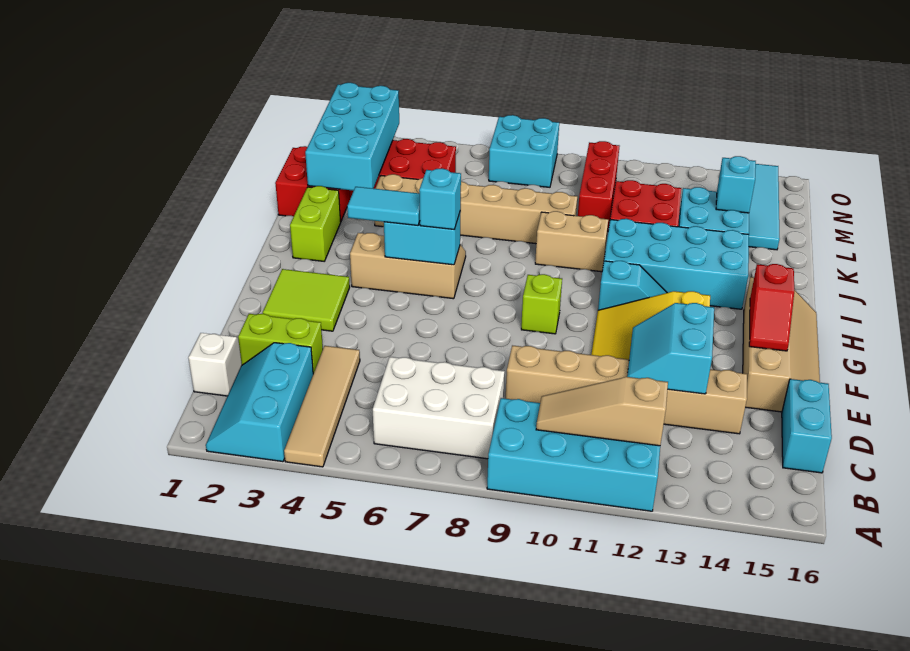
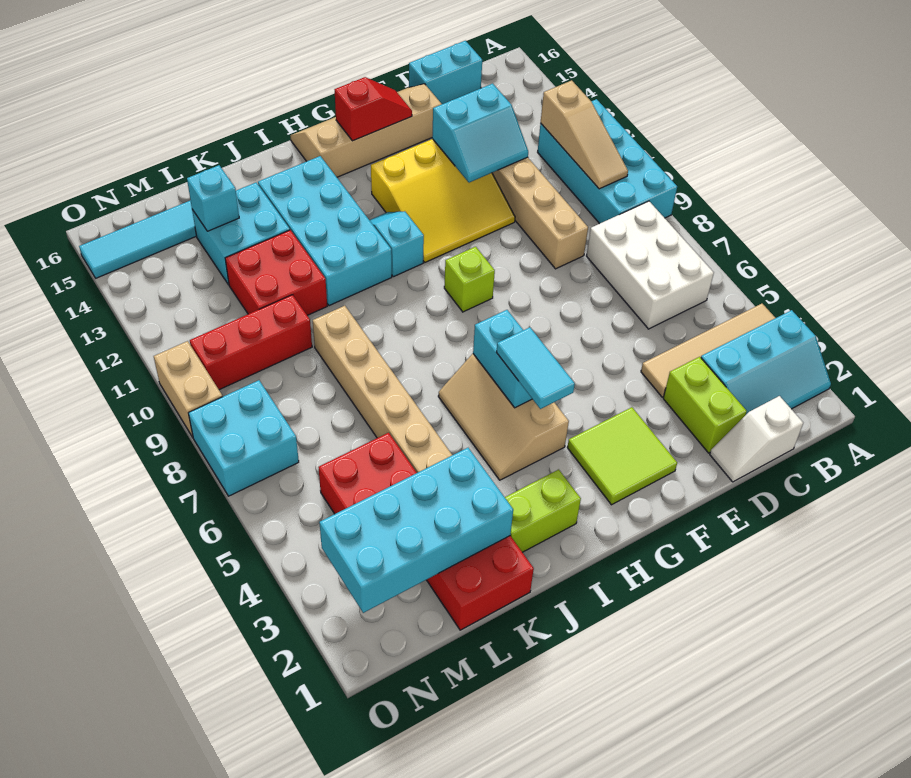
cyan brick H6 level 3 -> none
tan brick J9:J10 level 1 -> tan brick O9:O10 level 1

